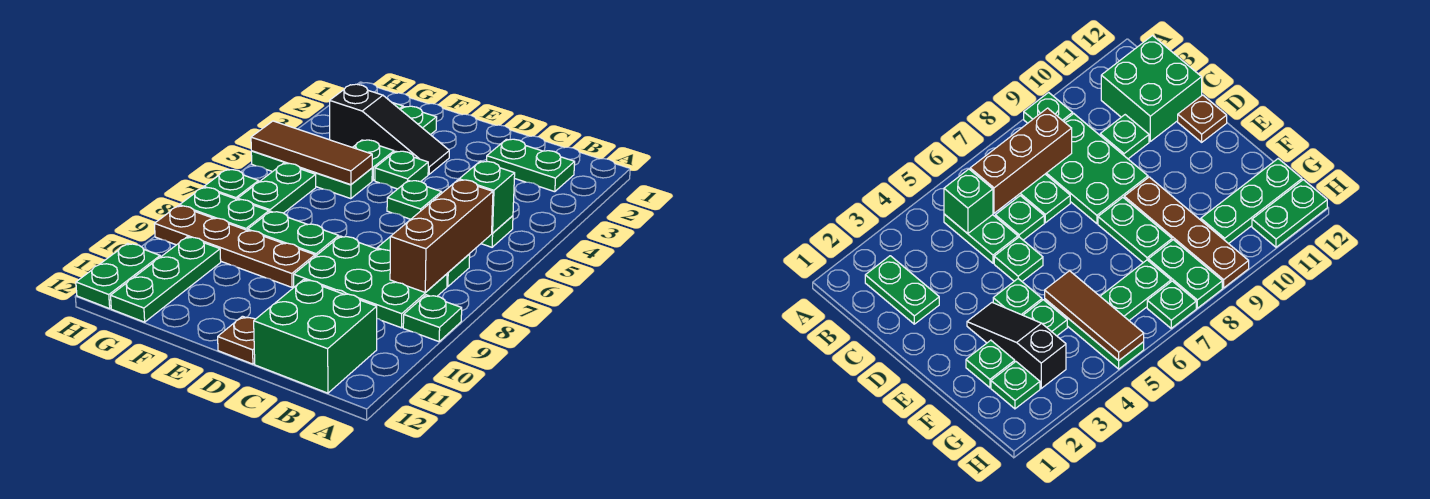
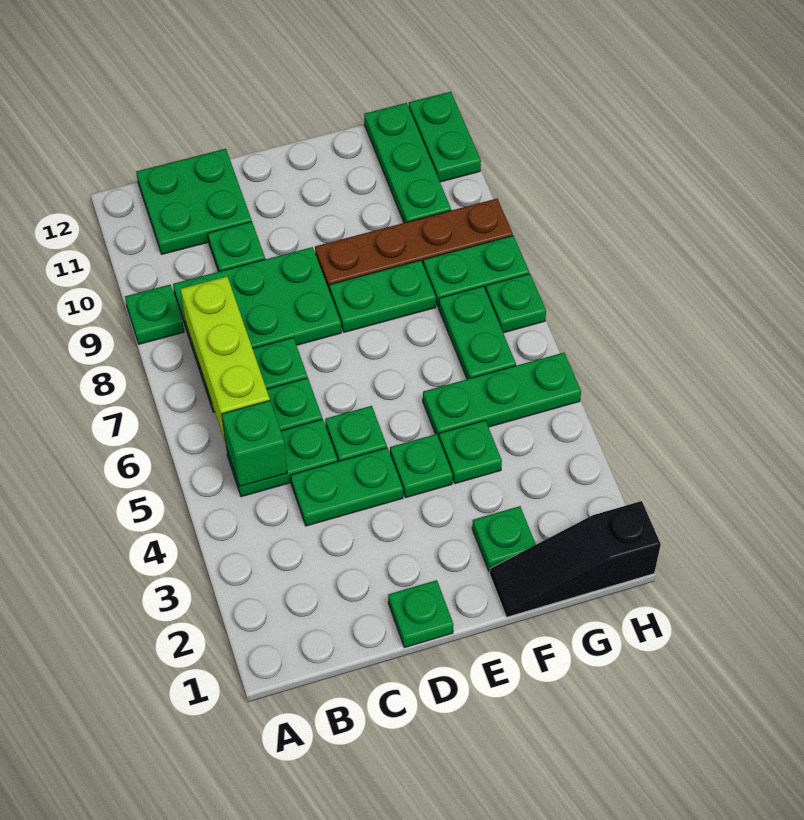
green plate B2:C2 level 1 -> green plate C4:D4 level 1
brown brick B6:B8 level 2 -> lime brick B6:B8 level 2
green brick B11:C12 level 1 -> green plate B11:C12 level 1
brown plate D12 level 1 -> none
black slope E3:G3 level 1 top G -> black slope F1:H1 level 1 top H
brown tile F5:H5 level 2 -> none
green plate G2 level 1 -> green plate D1 level 1

